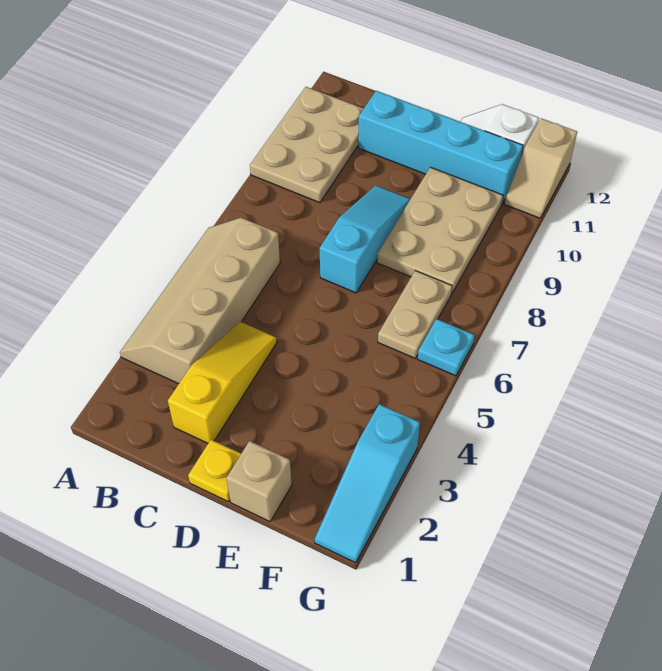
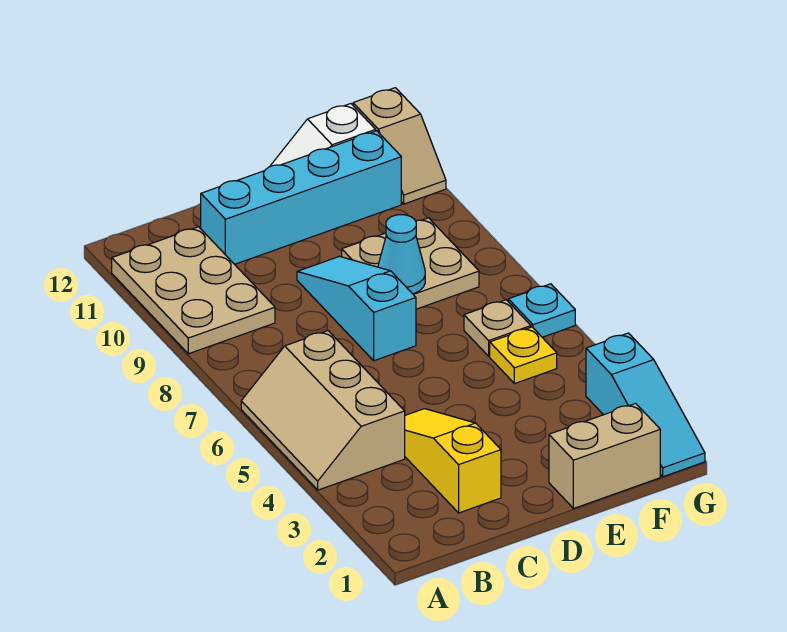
tan slope A3:B6 level 1 top B -> tan slope A4:B6 level 1 top B
yellow plate D1 level 1 -> yellow plate F5 level 1
tan brick E1 level 1 -> tan brick E1:F1 level 1
tan plate E8:F10 level 1 -> tan plate E8:F9 level 1
none -> cyan cone E8 level 2
tan plate F6:F7 level 1 -> tan plate F6 level 1

